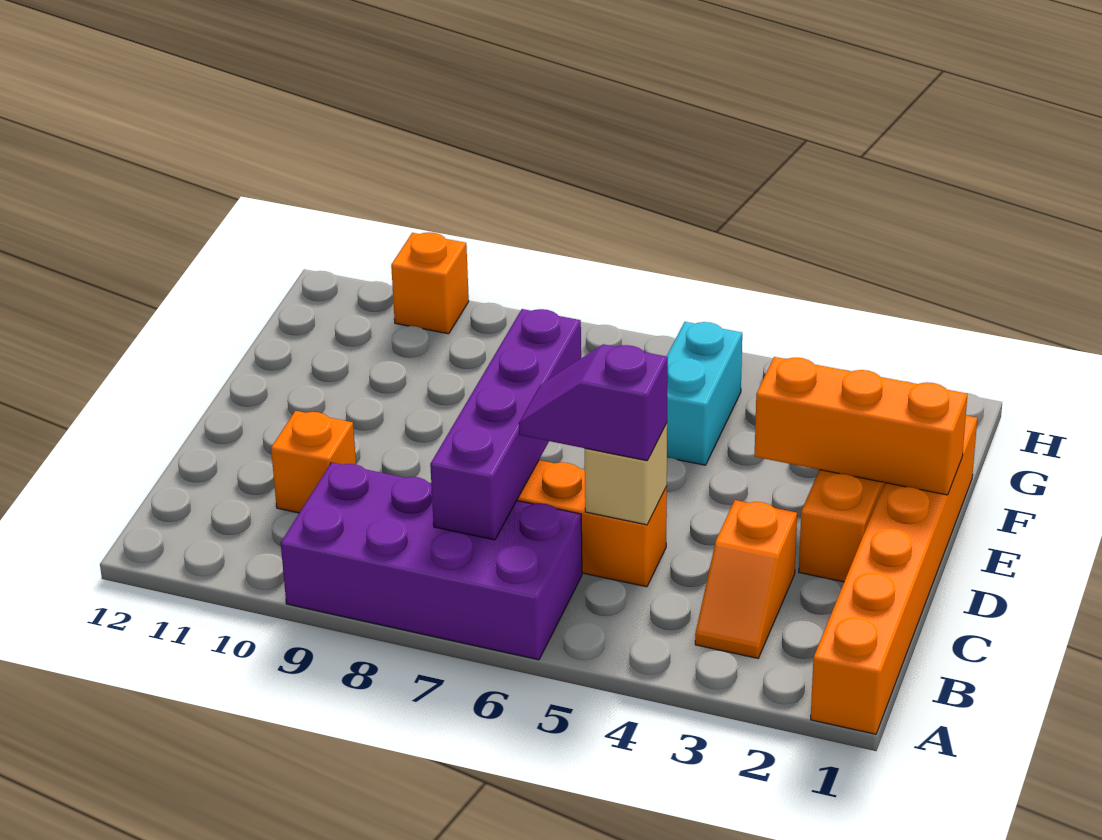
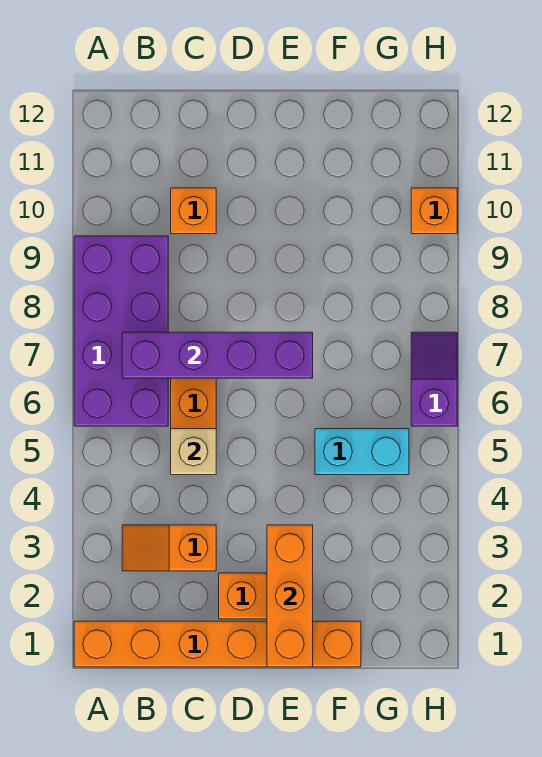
purple slope C5:C6 level 3 top 5 -> purple slope H6:H7 level 1 top 6

